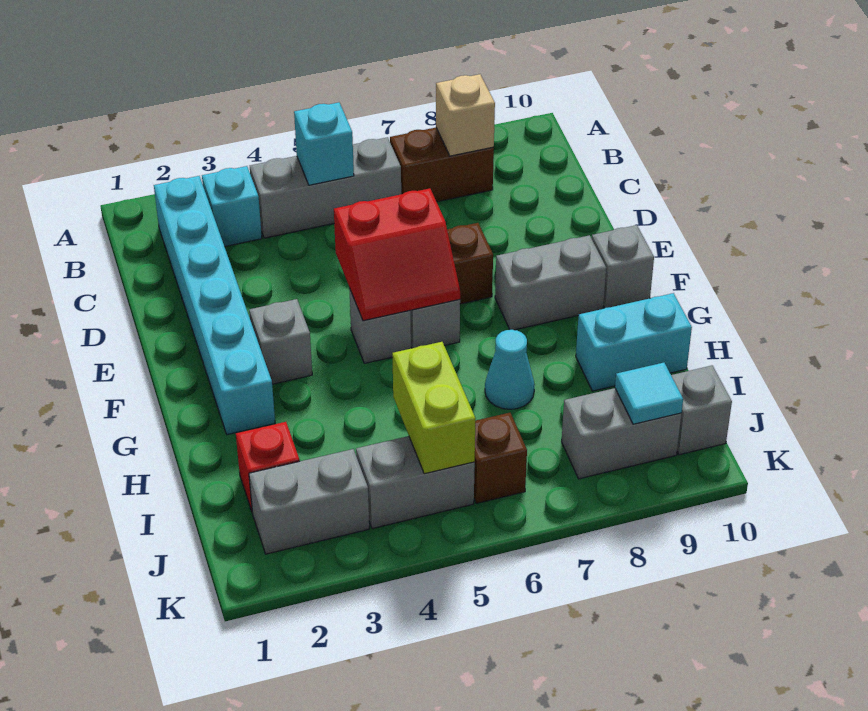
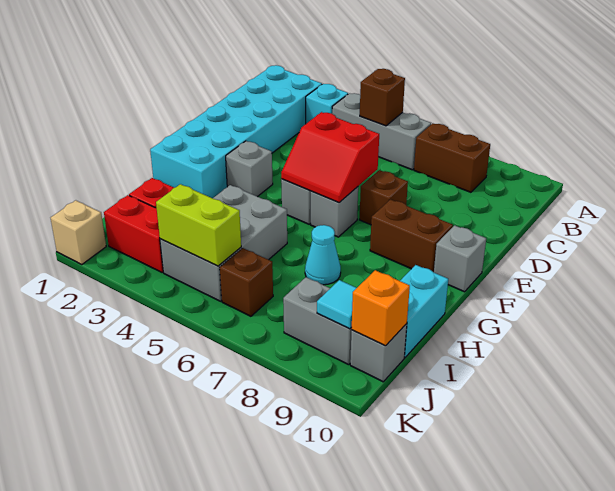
cyan brick B2:G2 level 1 -> cyan brick B1:G2 level 1
cyan brick B5 level 2 -> brown brick B5 level 2
tan brick B8 level 2 -> tan brick K1 level 1
grey brick F8:F9 level 1 -> brown brick F8:F9 level 1
cyan brick H9:H10 level 1 -> cyan brick H10:I10 level 1
lime brick I5:J5 level 2 -> lime brick J4:J5 level 2
grey brick J2:J3 level 1 -> red brick J2:J3 level 1
grey brick J4:J5 level 1 -> grey brick H4:J5 level 1
none -> orange brick J10 level 2

